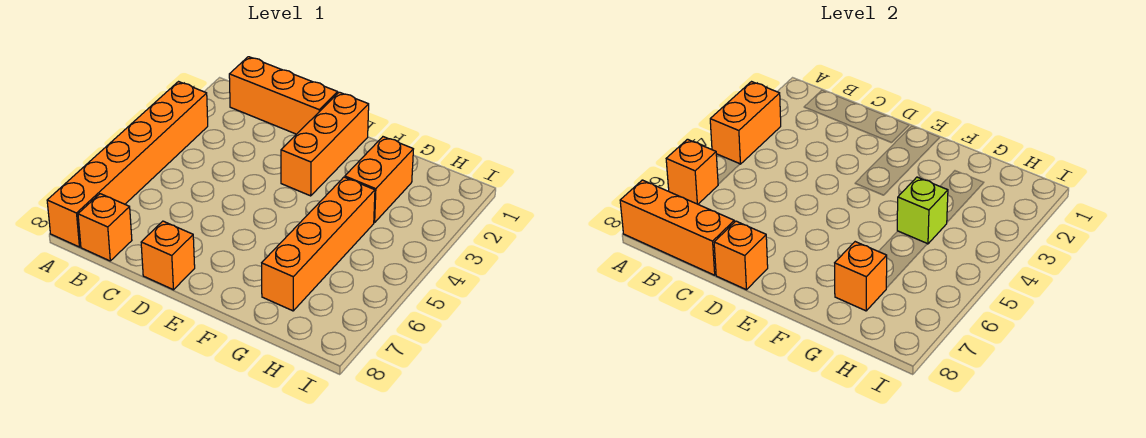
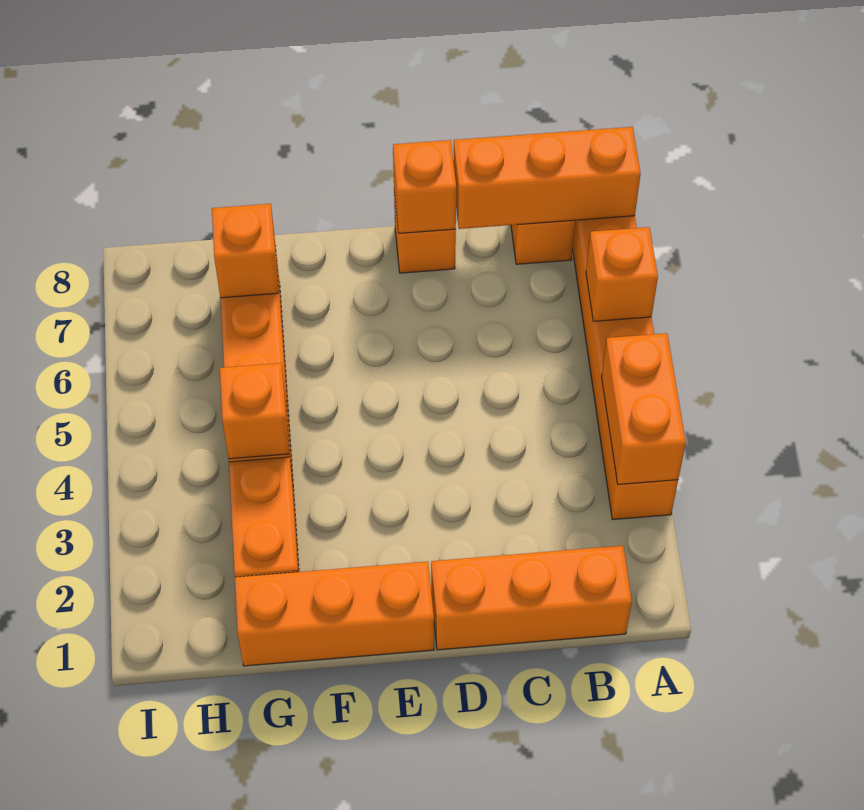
orange brick E1:E3 level 1 -> orange brick E1:G1 level 1
lime brick G4 level 2 -> orange brick G4 level 2

